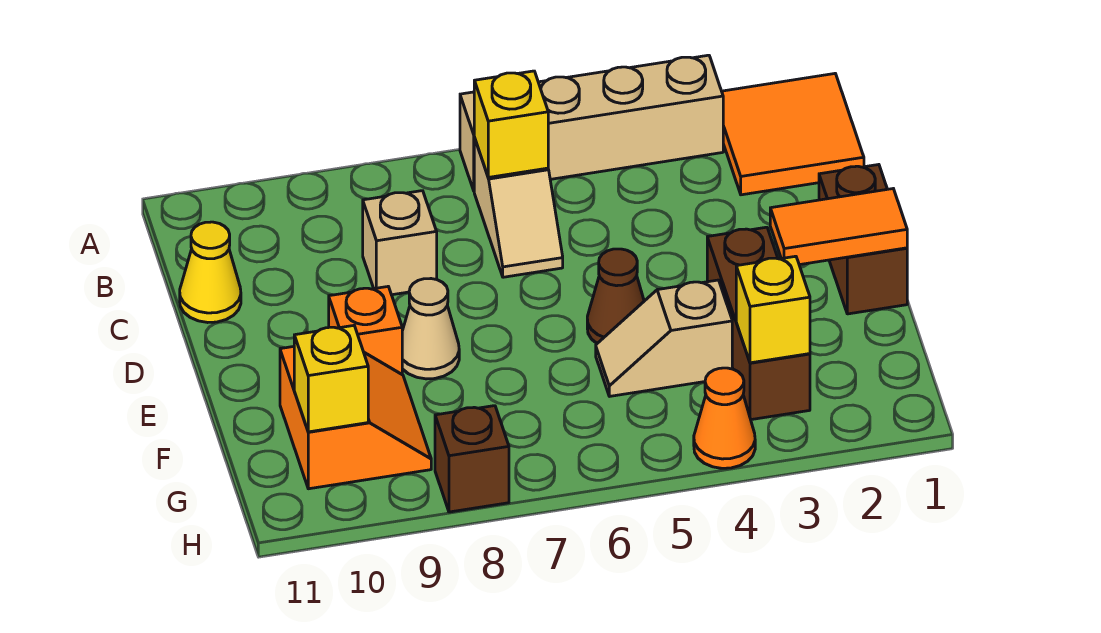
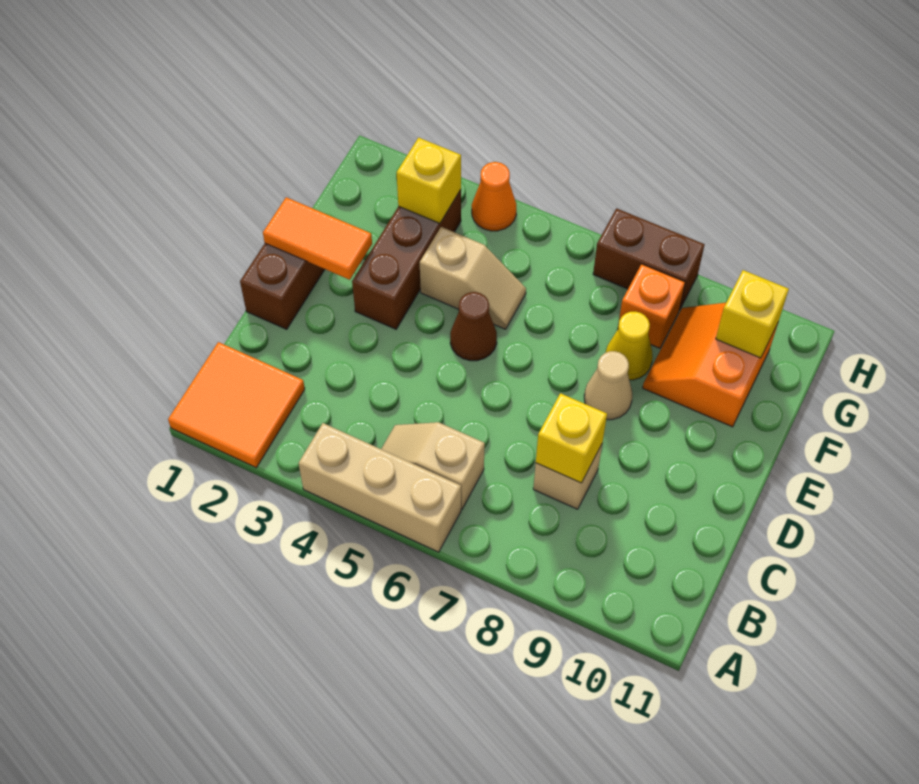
tan brick A3:A6 level 1 -> tan brick A4:A6 level 1
tan slope B6:C6 level 1 top B -> tan slope B5:B6 level 1 top 6
yellow brick B6 level 2 -> yellow brick C8 level 2
yellow cone C11 level 1 -> yellow cone F8 level 1
orange brick E9 level 1 -> orange brick G8 level 1
brown brick H8 level 1 -> brown brick H7:H8 level 1

